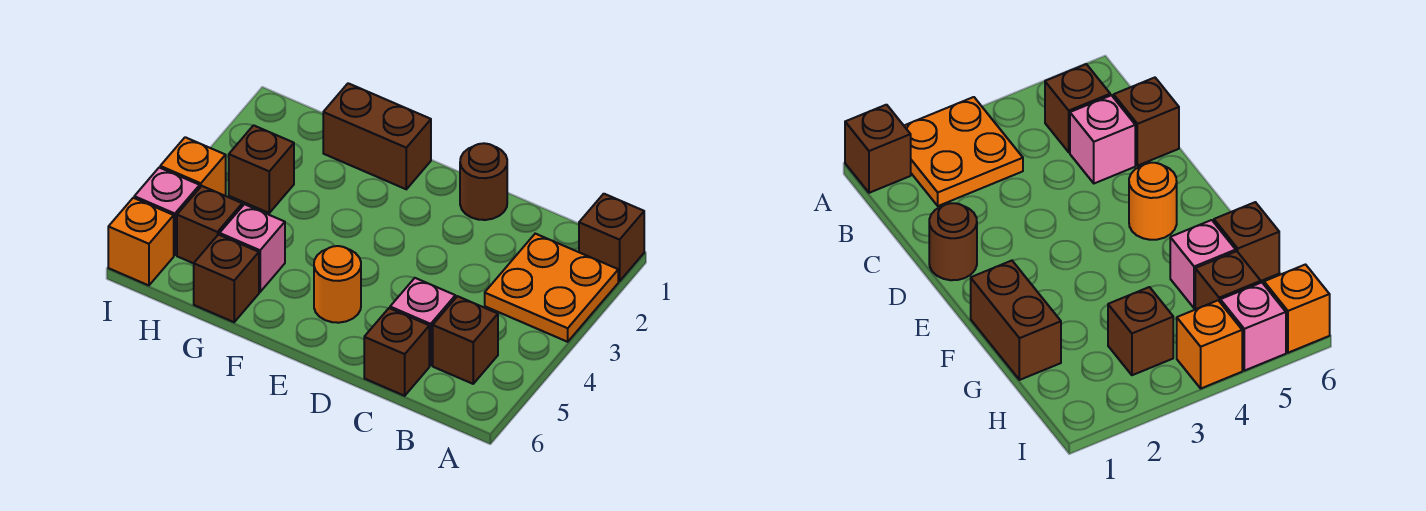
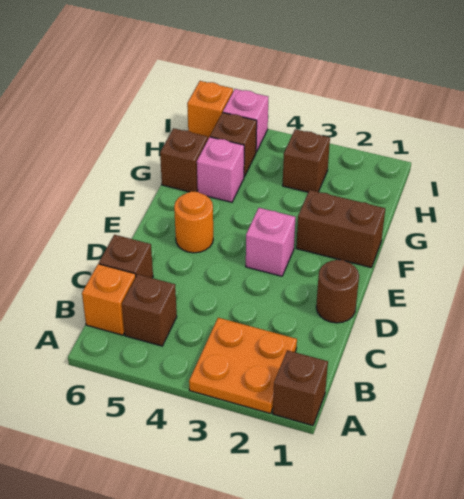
pink brick C5 level 1 -> pink brick E3 level 1
brown brick F1:G1 level 1 -> brown brick F1:F2 level 1
orange brick I4 level 1 -> orange brick B6 level 1

